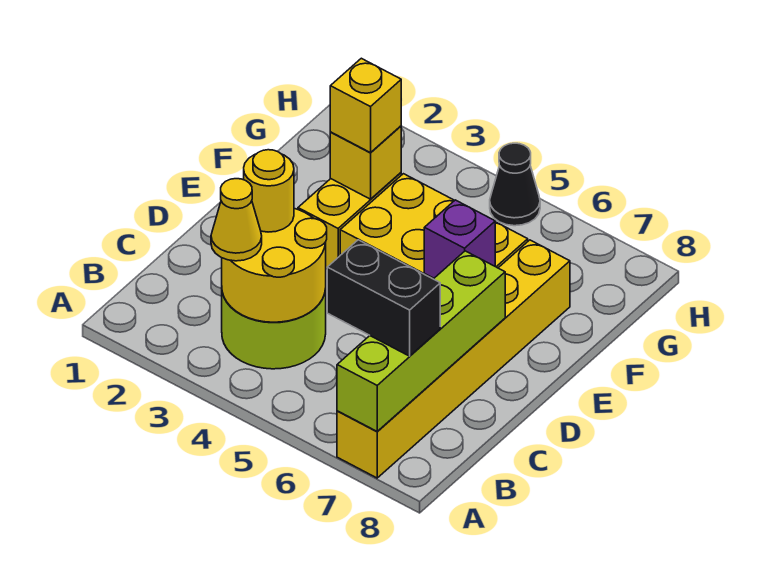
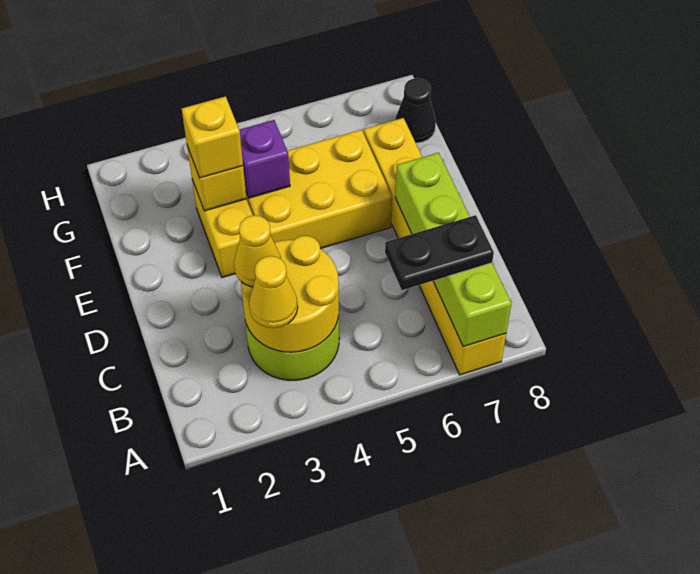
black brick B6:B7 level 3 -> black plate B6:B7 level 3
yellow round brick C3 level 3 -> yellow cone C3 level 3
purple brick E6 level 2 -> purple brick F4 level 2
black cone H5 level 1 -> black cone G8 level 1

